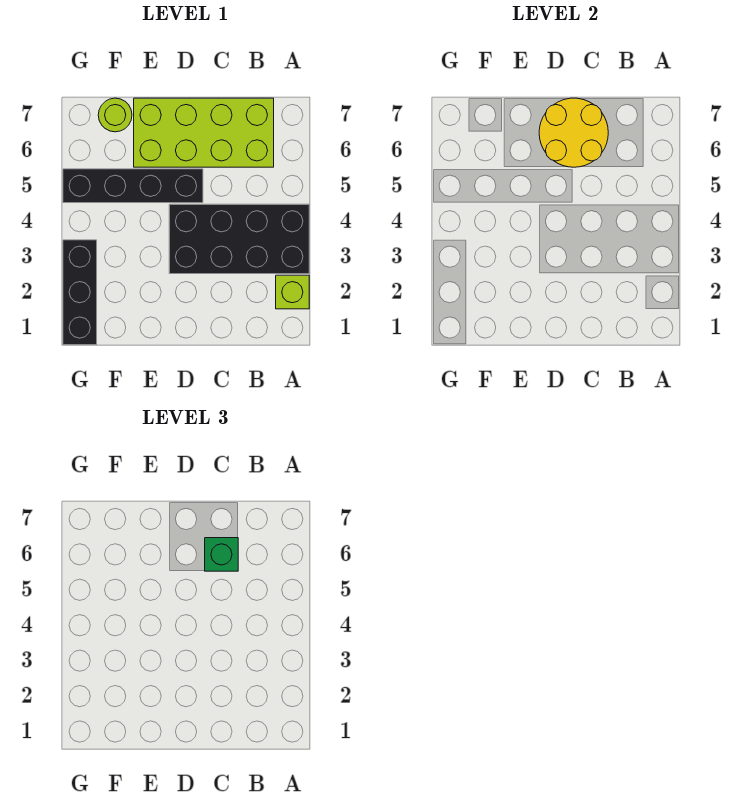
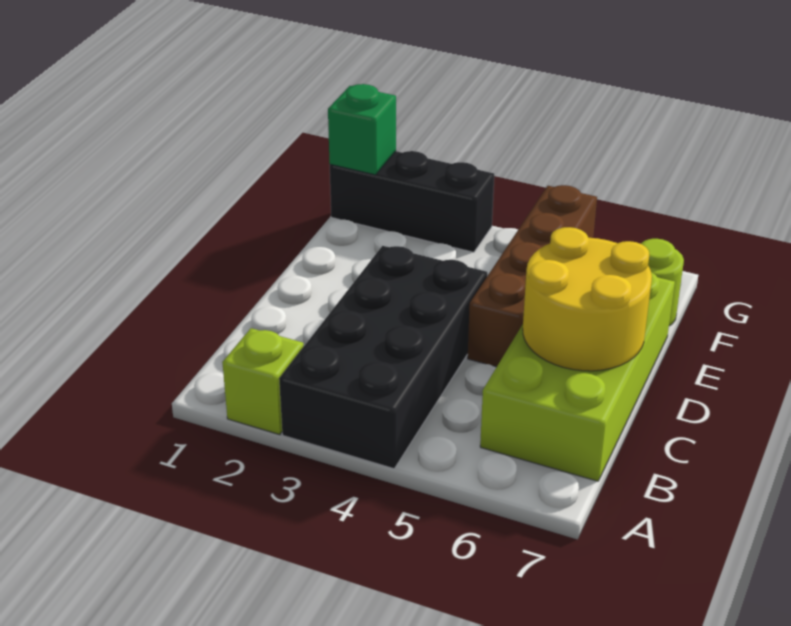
green brick C6 level 3 -> green brick G1 level 2
black brick D5:G5 level 1 -> brown brick D5:G5 level 1

